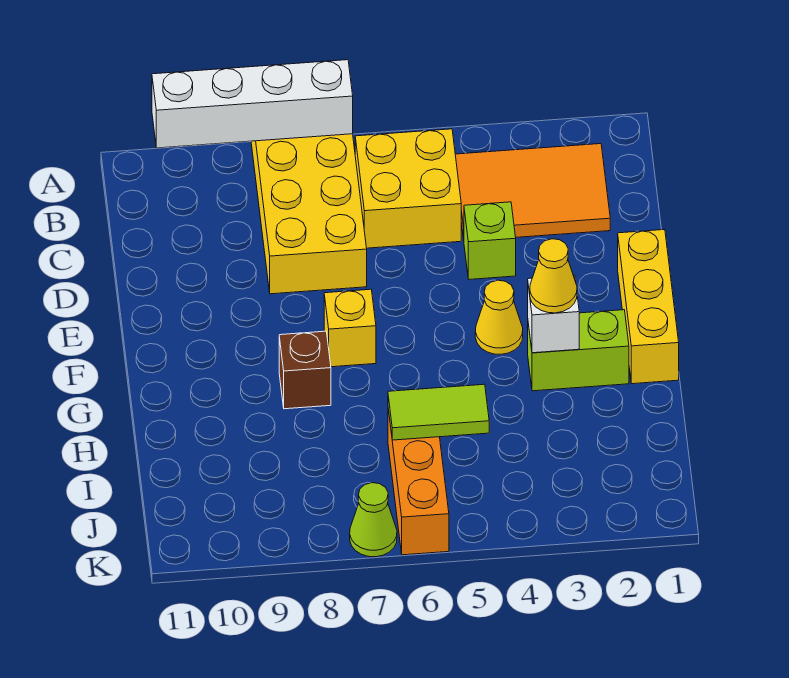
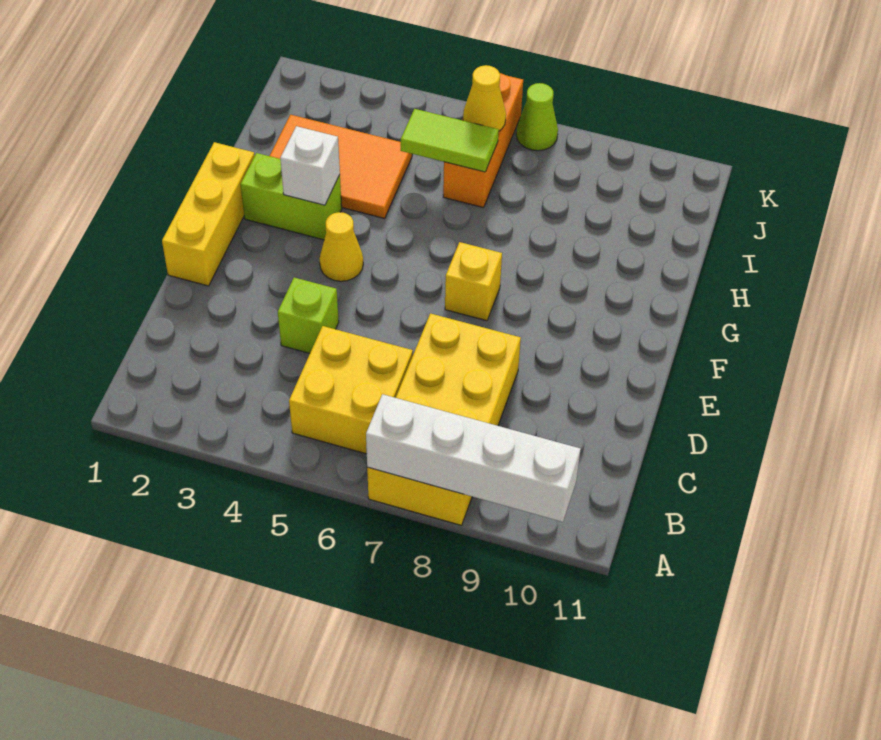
orange tile B2:C4 level 1 -> orange tile H2:I4 level 1
yellow cone G3 level 3 -> yellow cone J6 level 2
brown brick G8 level 1 -> none

